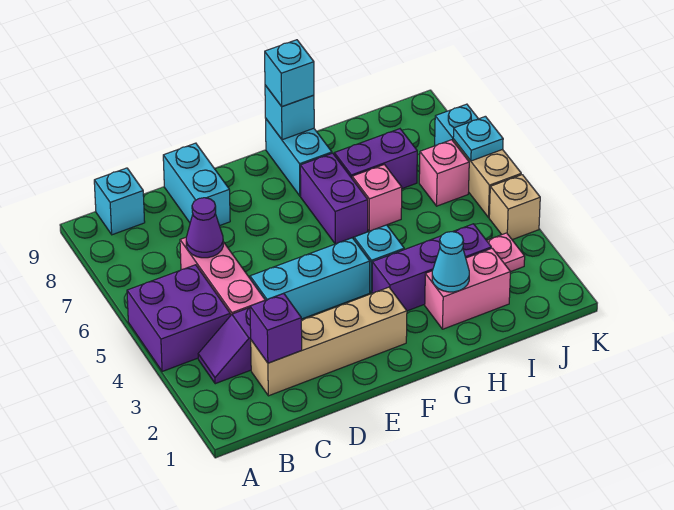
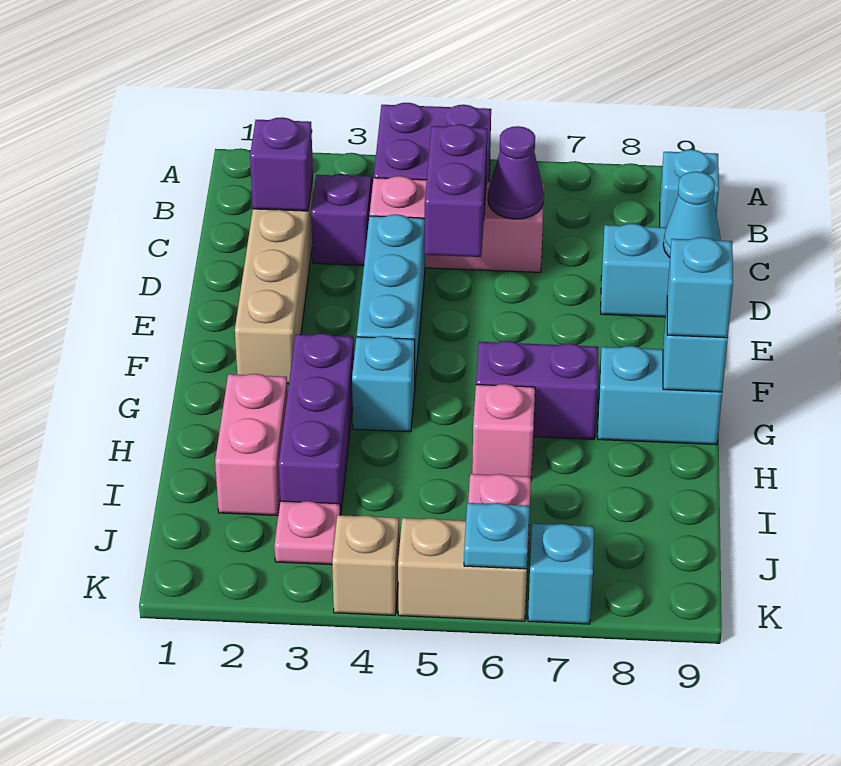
cyan cone H2 level 2 -> cyan cone D9 level 2
purple brick H7:I7 level 1 -> purple brick C5:D5 level 2

